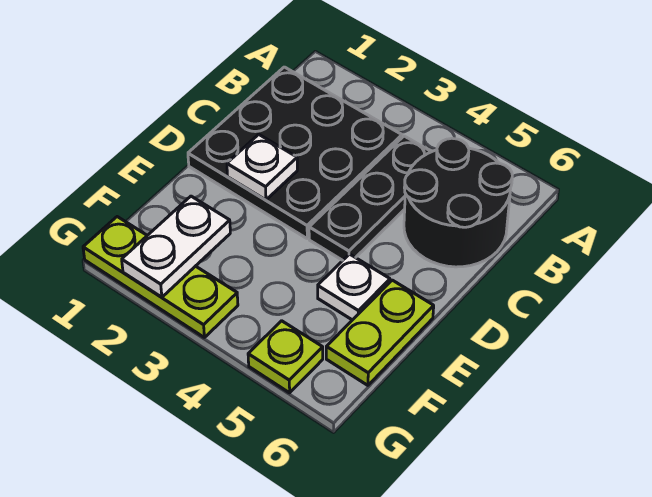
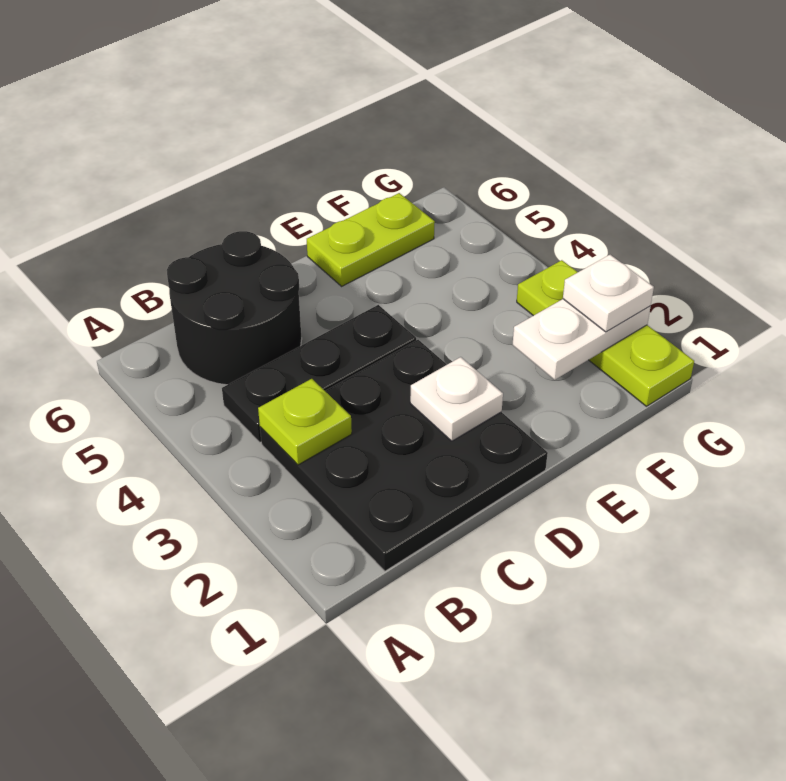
white plate E5 level 1 -> white plate G2 level 3
lime plate G5 level 1 -> lime plate B3 level 2

